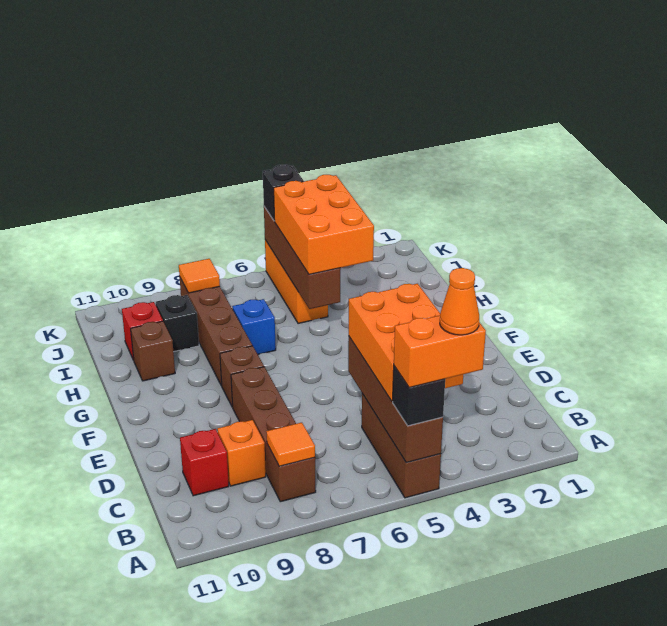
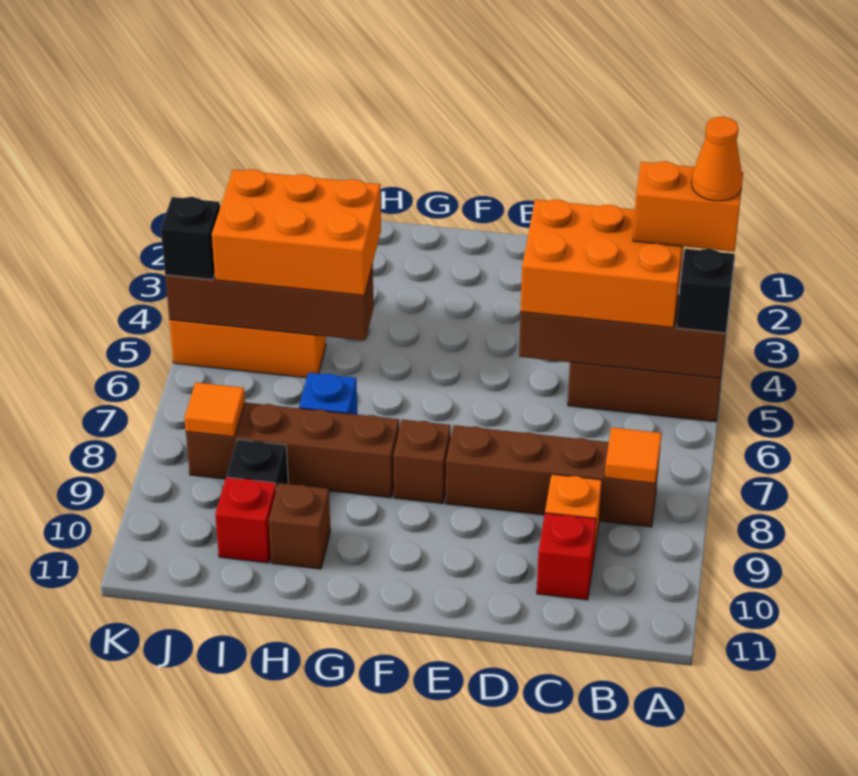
orange brick A4:A5 level 4 -> orange brick A4:B4 level 4

